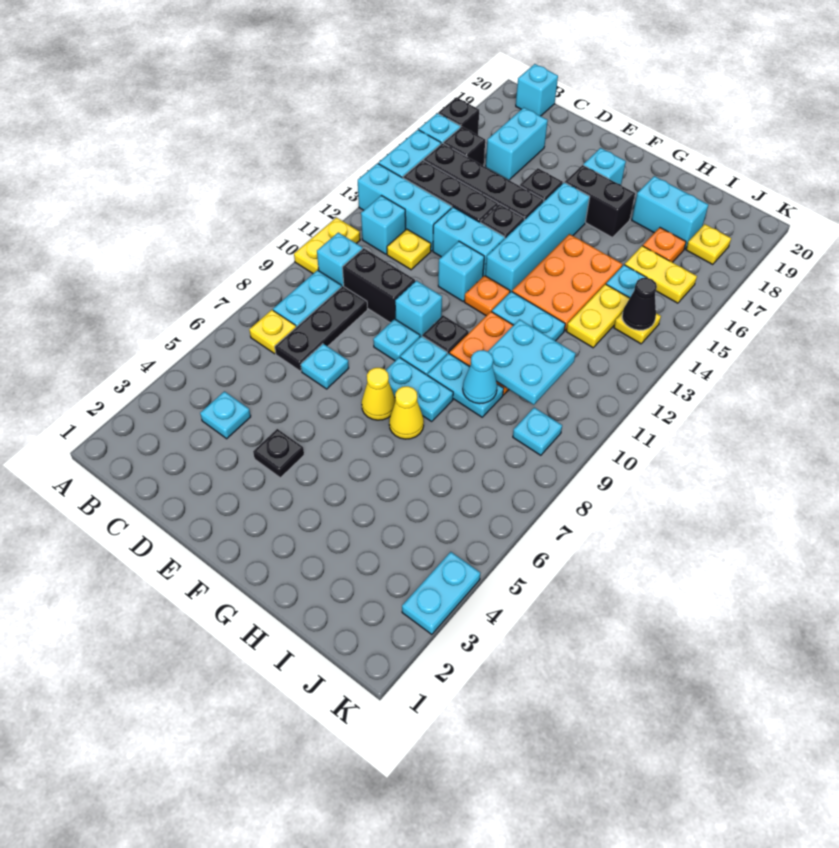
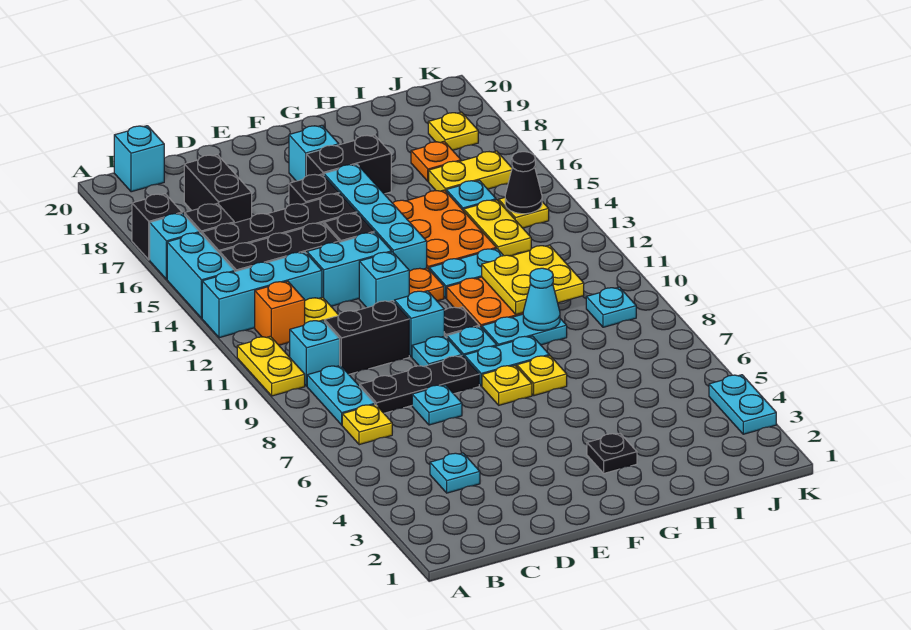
cyan brick B12 level 1 -> orange brick B12 level 1
black plate C7:C9 level 1 -> black plate C8:E8 level 1
cyan brick C17:C18 level 1 -> black brick C17:C18 level 1
black plate E4 level 1 -> black plate G3 level 1
yellow cone F7 level 1 -> yellow plate F7 level 1
yellow cone G7 level 1 -> yellow plate G7 level 1
cyan plate H10:I11 level 2 -> yellow plate H10:I11 level 2
cyan brick H18:I18 level 1 -> none

